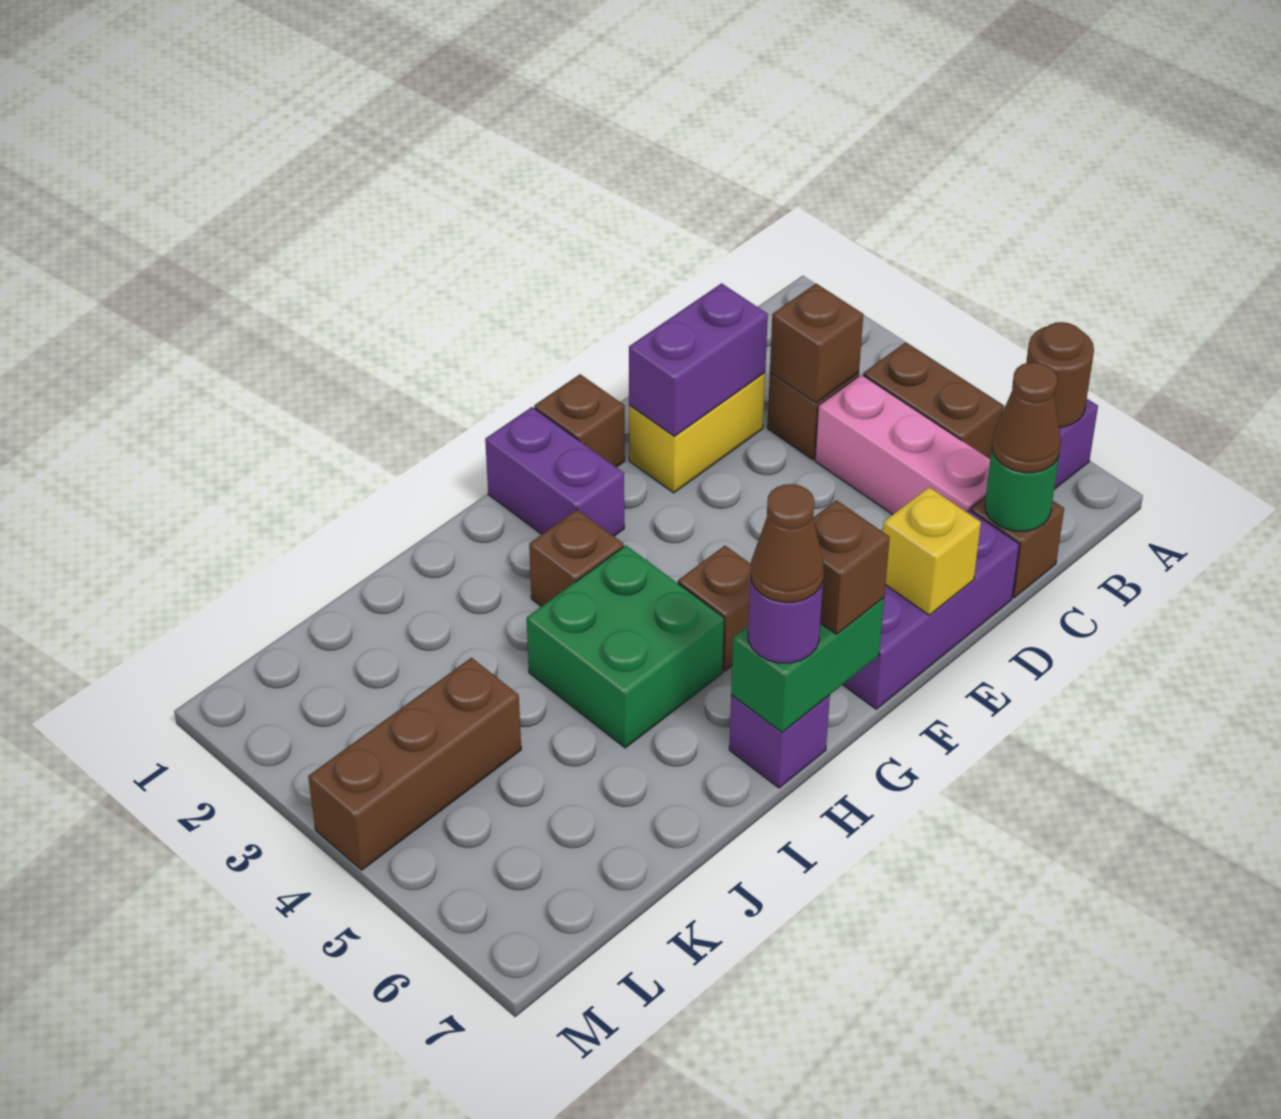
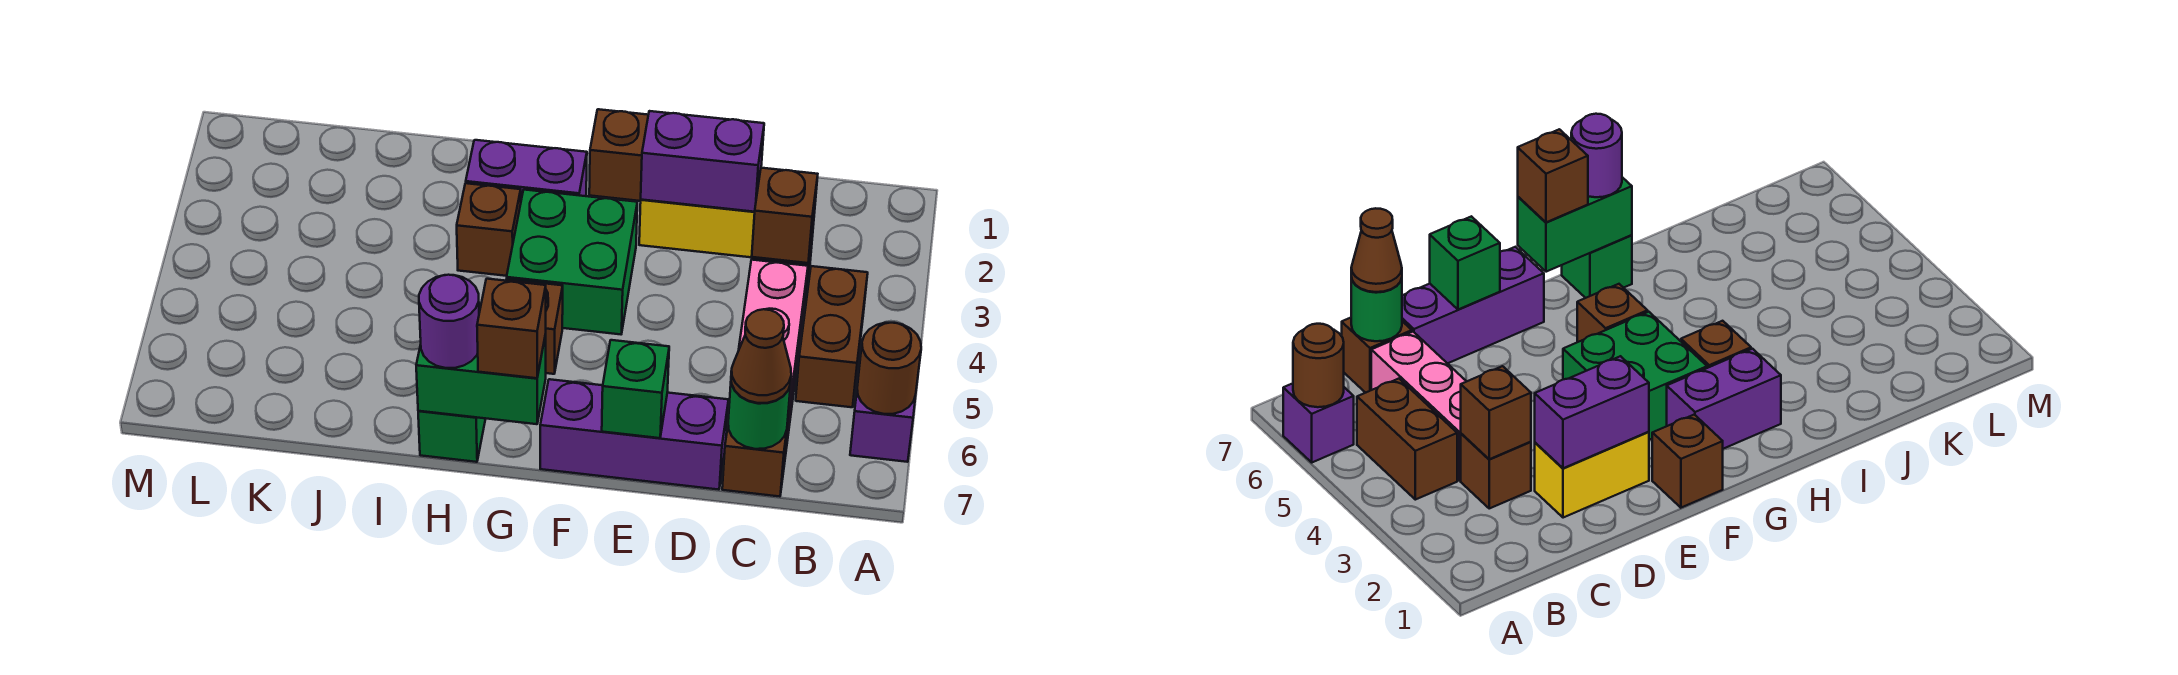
yellow brick E7 level 2 -> green brick E7 level 2
purple brick G1:G2 level 1 -> purple brick G2:H2 level 1
green brick H4:I5 level 1 -> green brick F3:G4 level 1
purple brick H7 level 1 -> green brick H7 level 1
brown cone H7 level 4 -> none
brown brick K4:M4 level 1 -> none

